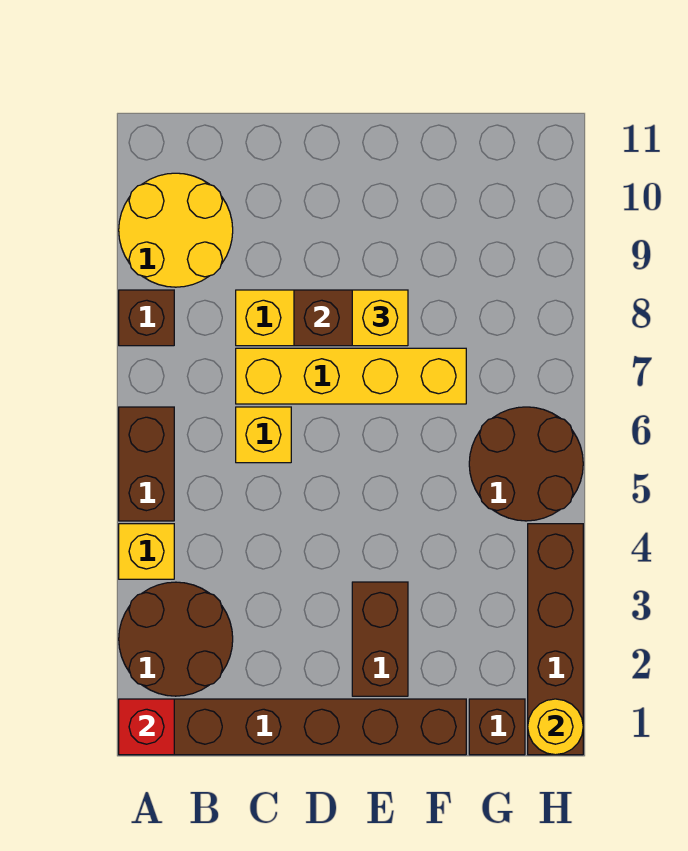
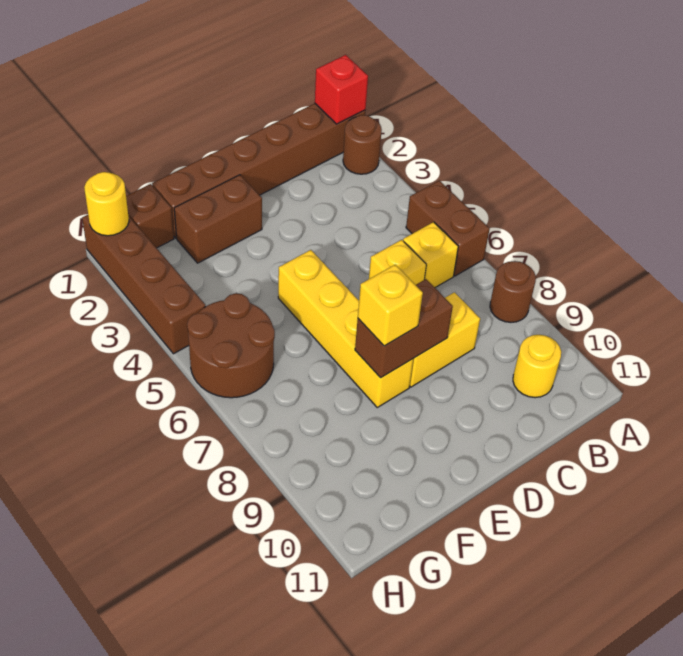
brown round brick A2:B3 level 1 -> brown round brick A2 level 1
yellow brick A4 level 1 -> yellow brick B6 level 1
brown brick A8 level 1 -> brown round brick A8 level 1
yellow round brick A9:B10 level 1 -> yellow round brick B10 level 1
yellow brick C7:F7 level 1 -> yellow brick E5:E8 level 1
brown brick E2:E3 level 1 -> brown brick E2:F2 level 1

